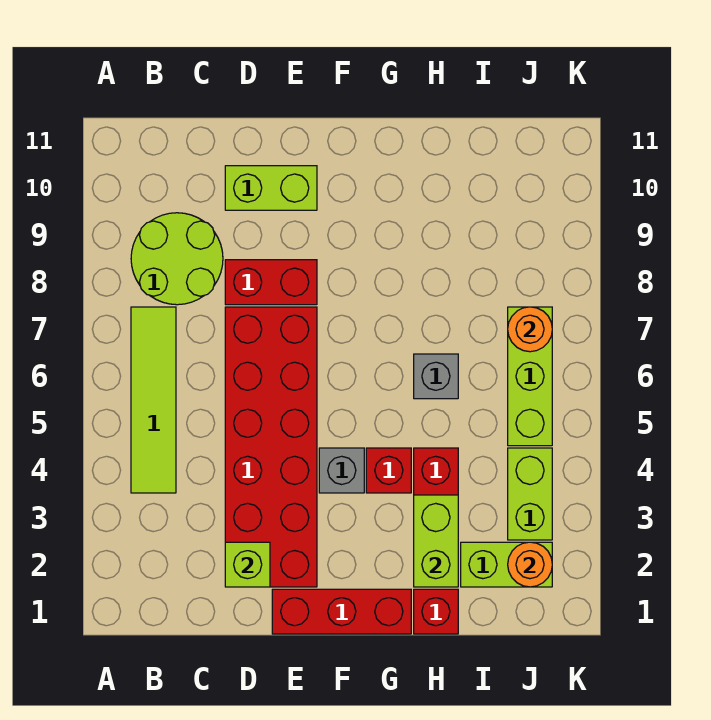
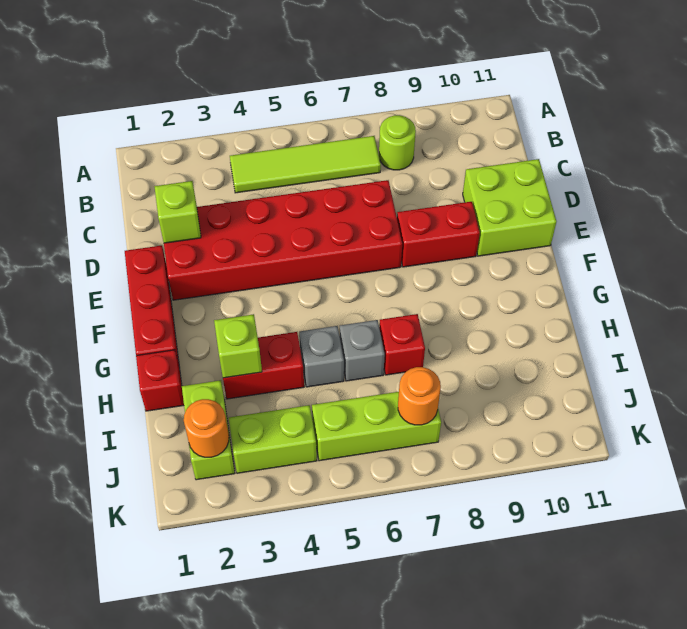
lime round brick B8:C9 level 1 -> lime round brick B8 level 1
red brick D8:E8 level 1 -> red brick E8:E9 level 1
lime brick D10:E10 level 1 -> lime brick D10:E11 level 1
grey brick F4 level 1 -> grey brick H5 level 1
red brick G4 level 1 -> red brick H7 level 1
lime brick H2:H3 level 2 -> lime brick H3 level 2

